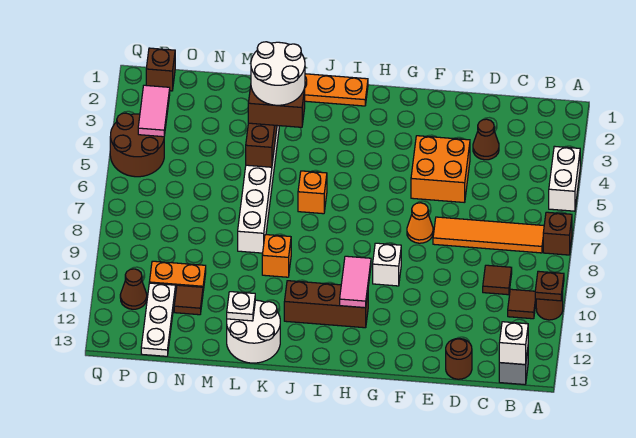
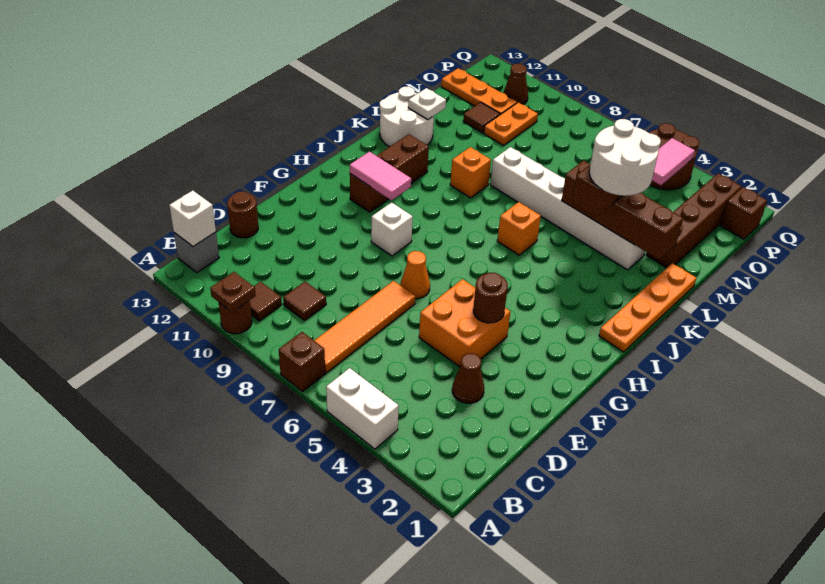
none -> brown round brick F4 level 2
none -> brown brick M2:P2 level 1
white plate O11:O13 level 1 -> orange plate O11:O13 level 1
pink tile P3:P4 level 2 -> pink tile O4:P4 level 2

